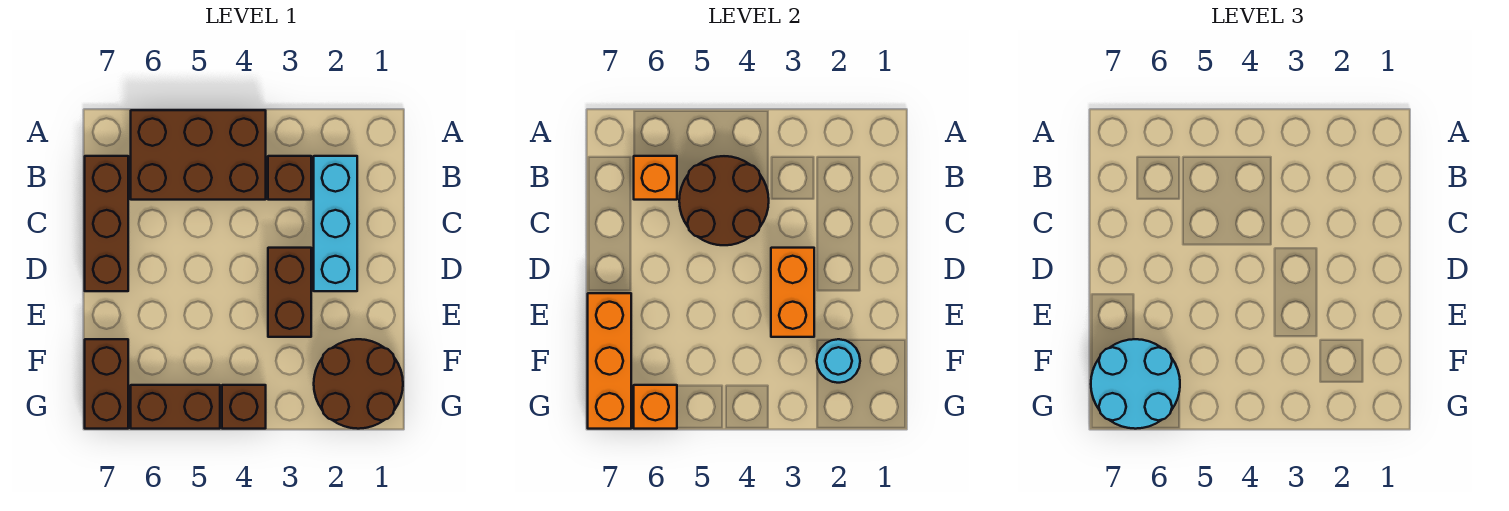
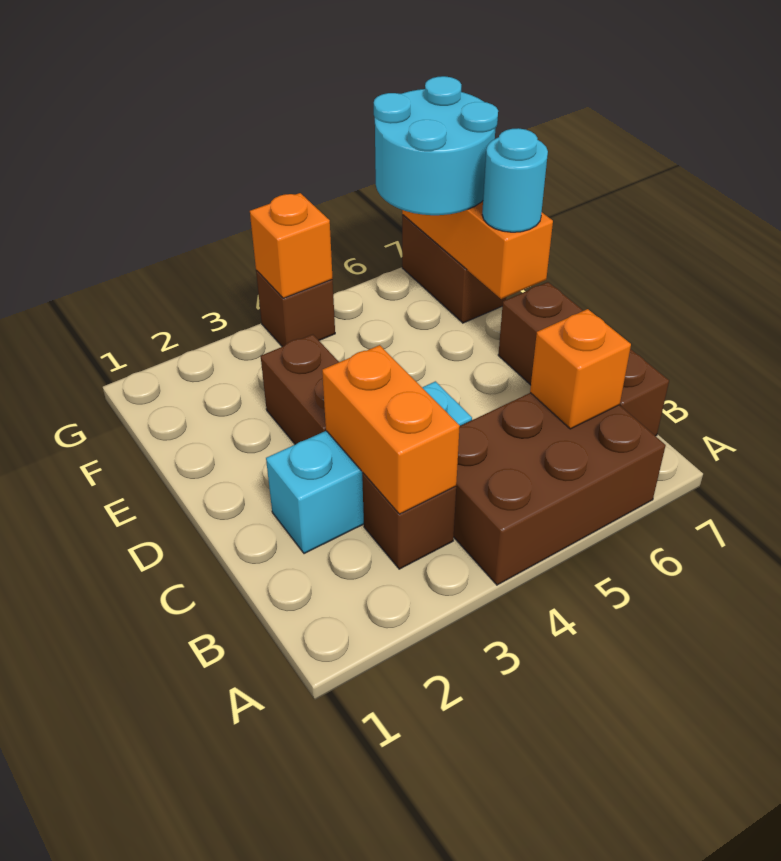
cyan brick B2:D2 level 1 -> cyan brick C2:C4 level 1
brown round brick B4:C5 level 2 -> none
orange brick D3:E3 level 2 -> orange brick B3:C3 level 2
brown round brick F1:G2 level 1 -> none
cyan round brick F2 level 2 -> cyan round brick E7 level 3
brown brick G5:G6 level 1 -> none
orange brick G6 level 2 -> orange brick G4 level 2

